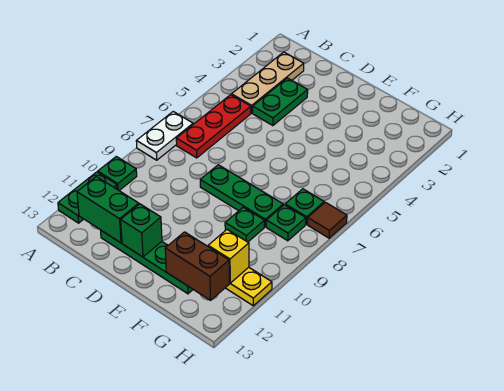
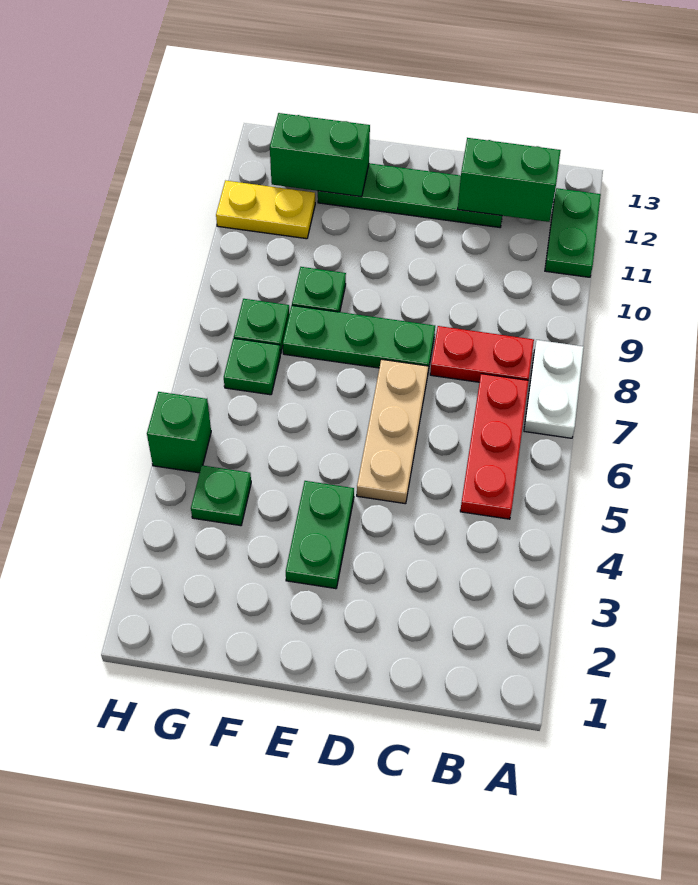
green plate A10 level 1 -> green plate G4 level 1
tan plate B2:B4 level 1 -> tan plate D5:D7 level 1
none -> red plate B8:C8 level 1
green plate C3:C4 level 1 -> green plate E3:E4 level 1
green brick D12 level 2 -> green brick H5 level 1
brown brick F12:G12 level 2 -> green brick F12:G12 level 2
yellow brick G11 level 2 -> none
brown tile H7 level 1 -> none

